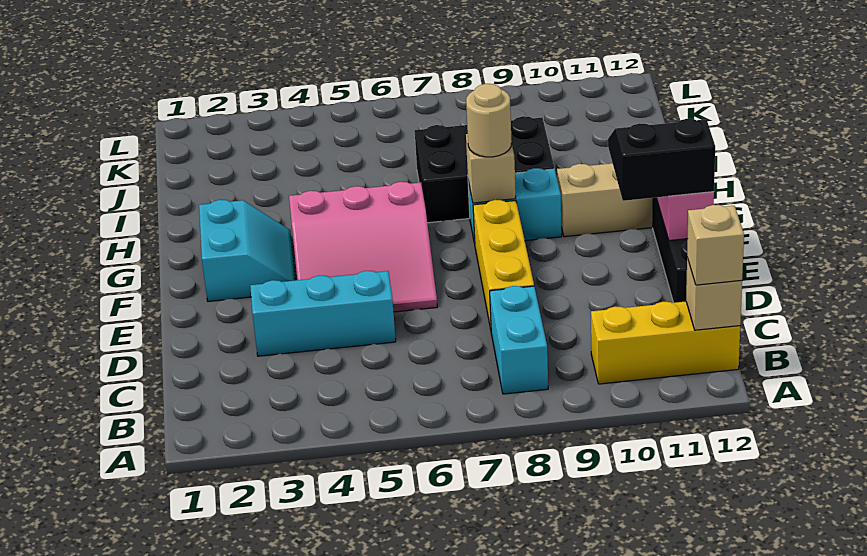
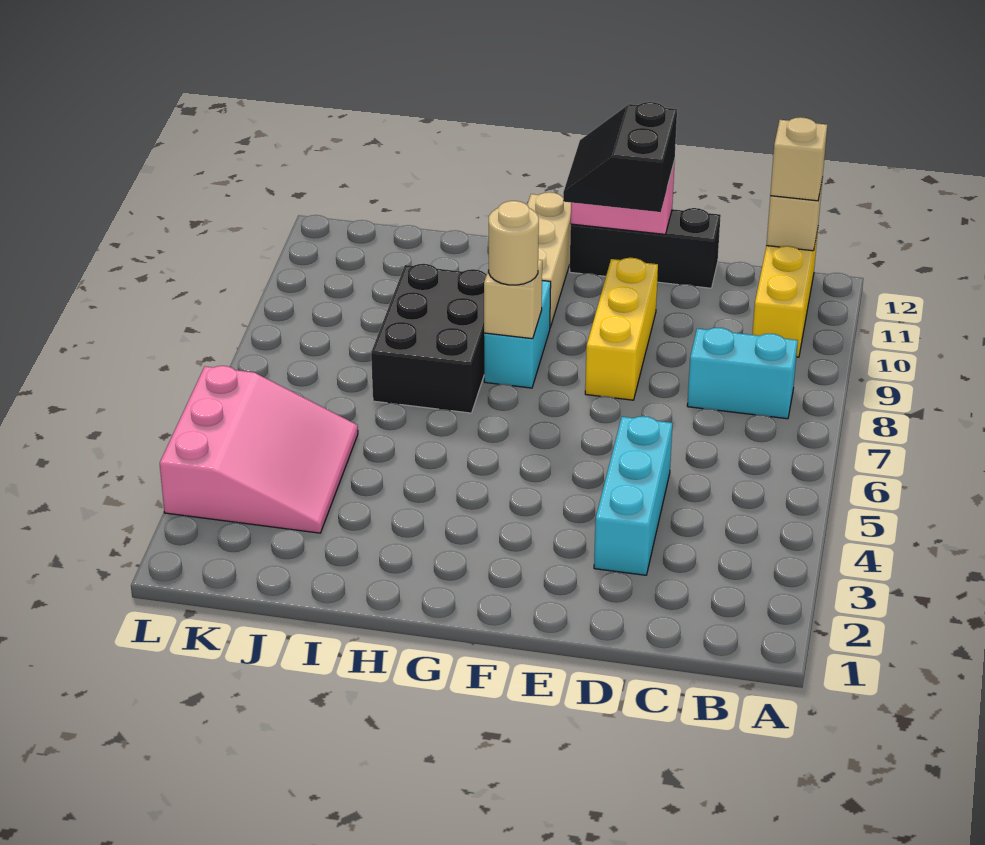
yellow brick D8:F8 level 1 -> yellow brick E8:E10 level 1
pink slope E4:G6 level 1 top G -> pink slope J3:L5 level 1 top L
cyan slope F2:G3 level 1 top 2 -> none

